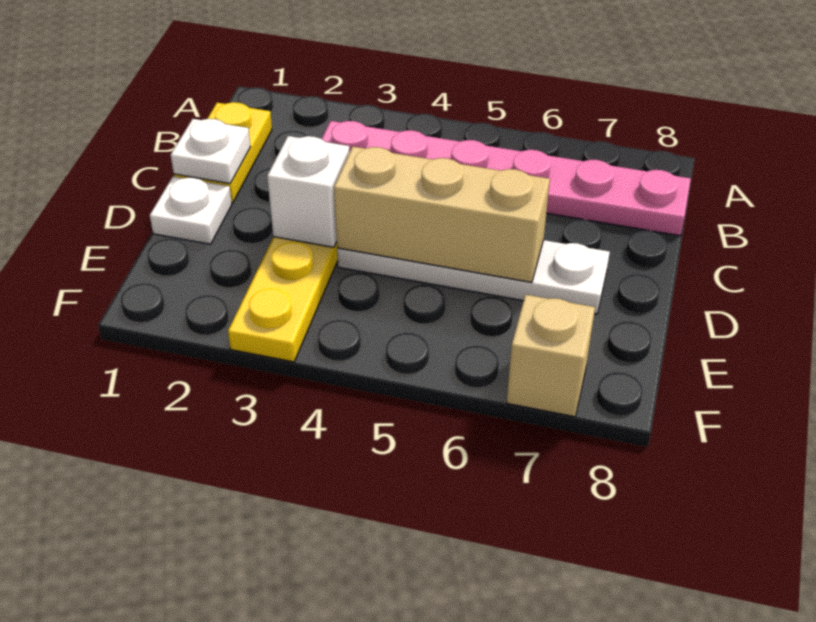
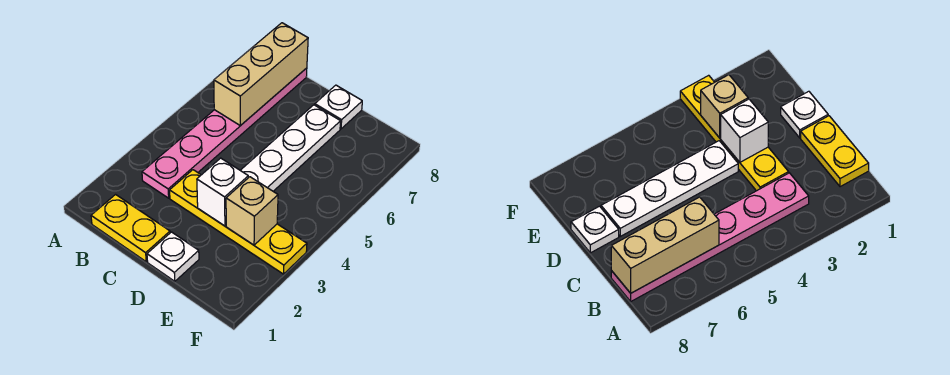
white plate C1 level 2 -> white plate D8 level 1
tan brick D4:D6 level 2 -> tan brick B6:B8 level 2
tan brick F7 level 1 -> tan brick E3 level 2

